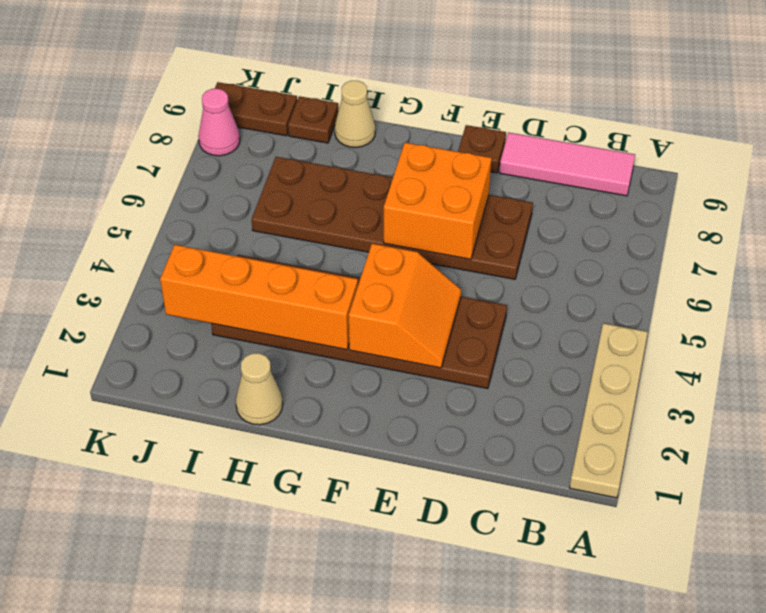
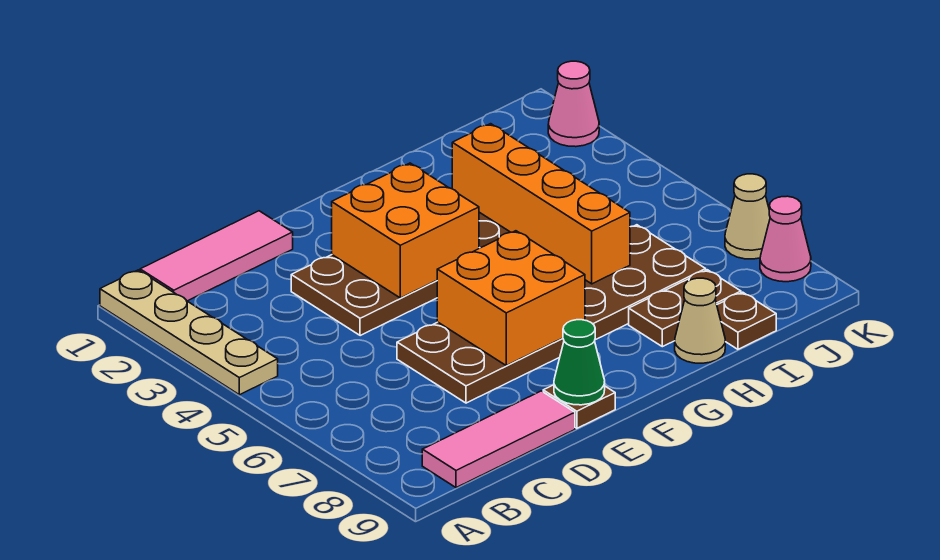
none -> pink tile B1:D1 level 1
orange slope E3:F4 level 2 top F -> orange brick E3:F4 level 2
none -> green cone E9 level 2
orange brick G3:J3 level 2 -> orange brick H3:H6 level 2
tan cone H1 level 1 -> tan cone K7 level 1
brown plate J9:K9 level 1 -> brown plate H8:I8 level 1
none -> pink cone K2 level 1

